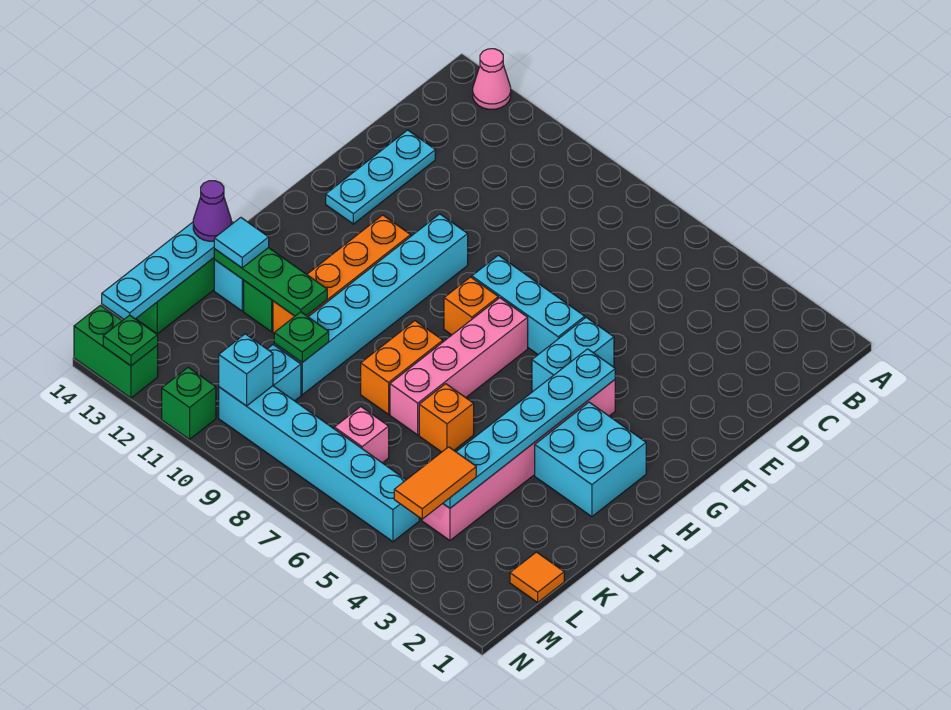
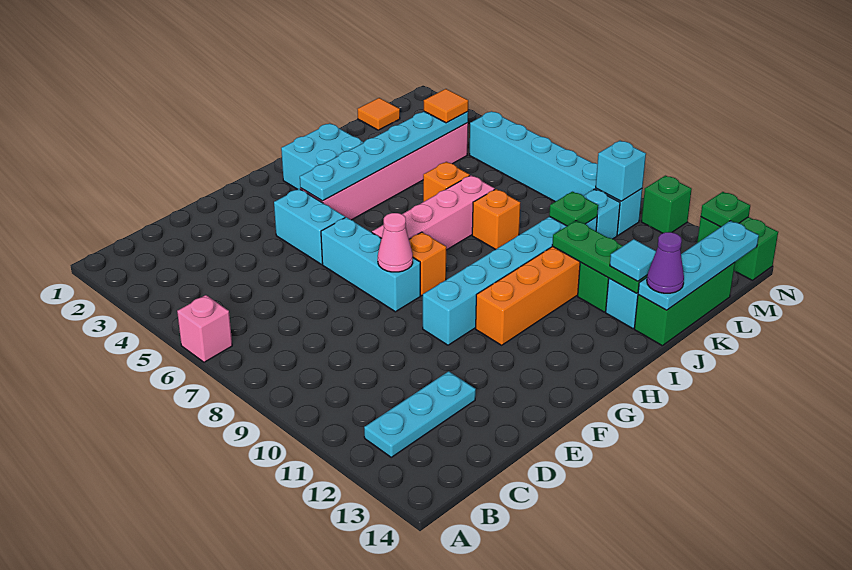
pink cone A13 level 1 -> pink cone F8 level 2
cyan plate D13:F13 level 1 -> cyan plate B12:D12 level 1
cyan brick F5:G5 level 1 -> cyan brick F4:F5 level 1
orange brick I8:J8 level 1 -> orange brick J8 level 1
orange tile L4:M4 level 3 -> orange tile L4 level 3
pink brick L7 level 1 -> pink brick A6 level 1

